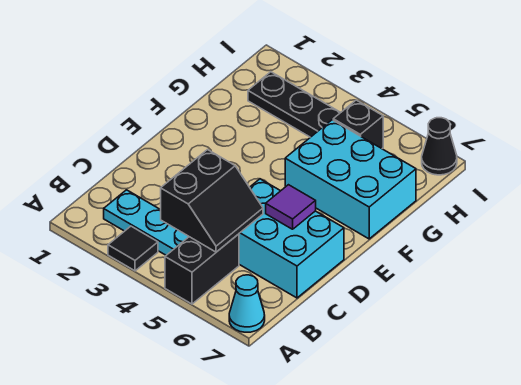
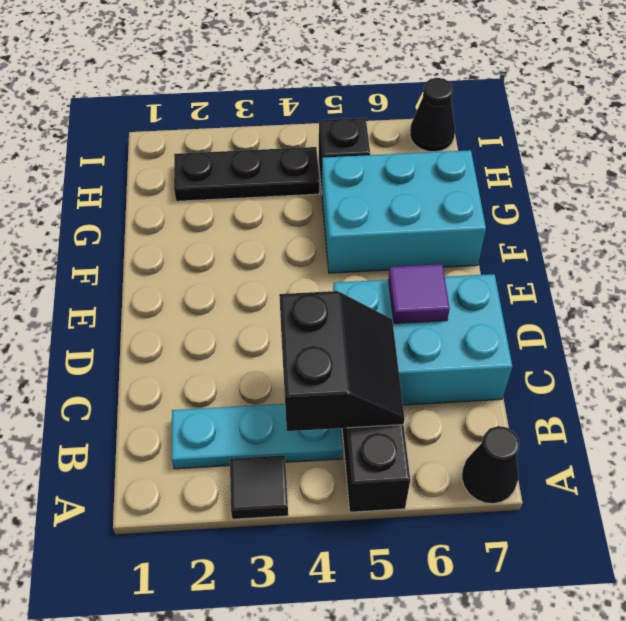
cyan cone A7 level 1 -> black cone A7 level 1

